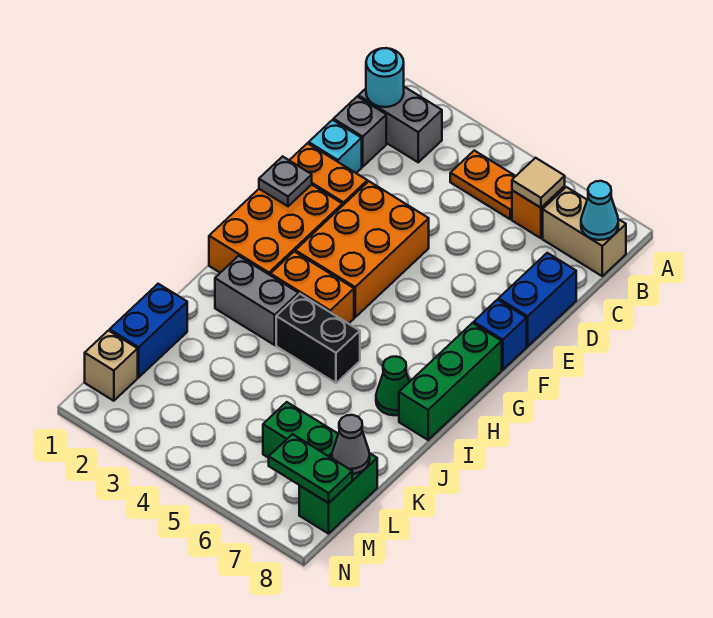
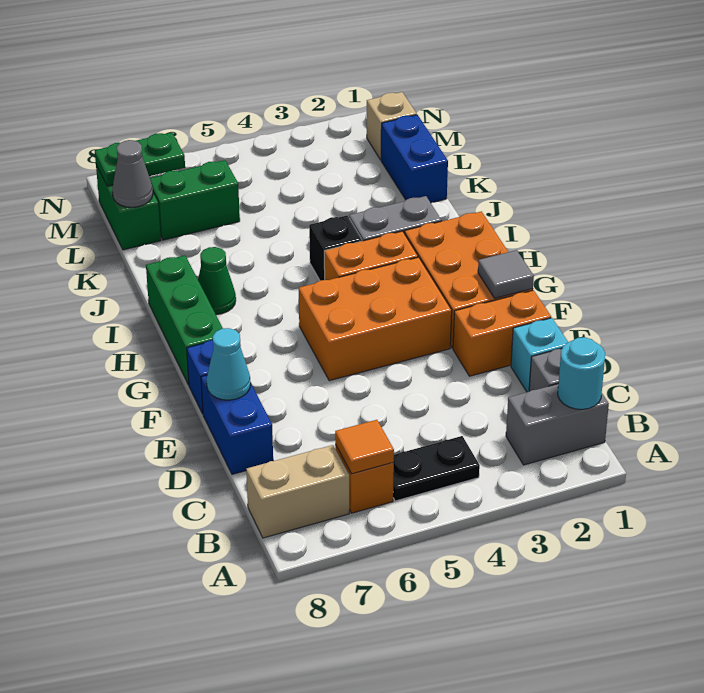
orange plate B4:B5 level 1 -> black plate B4:B5 level 1
tan tile B6 level 2 -> orange tile B6 level 2
cyan cone B8 level 2 -> cyan cone E8 level 2
orange brick E3:G4 level 1 -> orange brick F3:G5 level 1
grey plate F1 level 2 -> grey tile F1 level 2
black brick I4:I5 level 1 -> black brick I4 level 1

